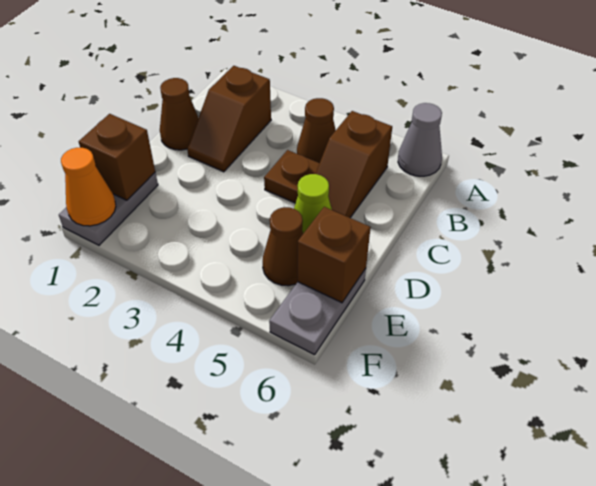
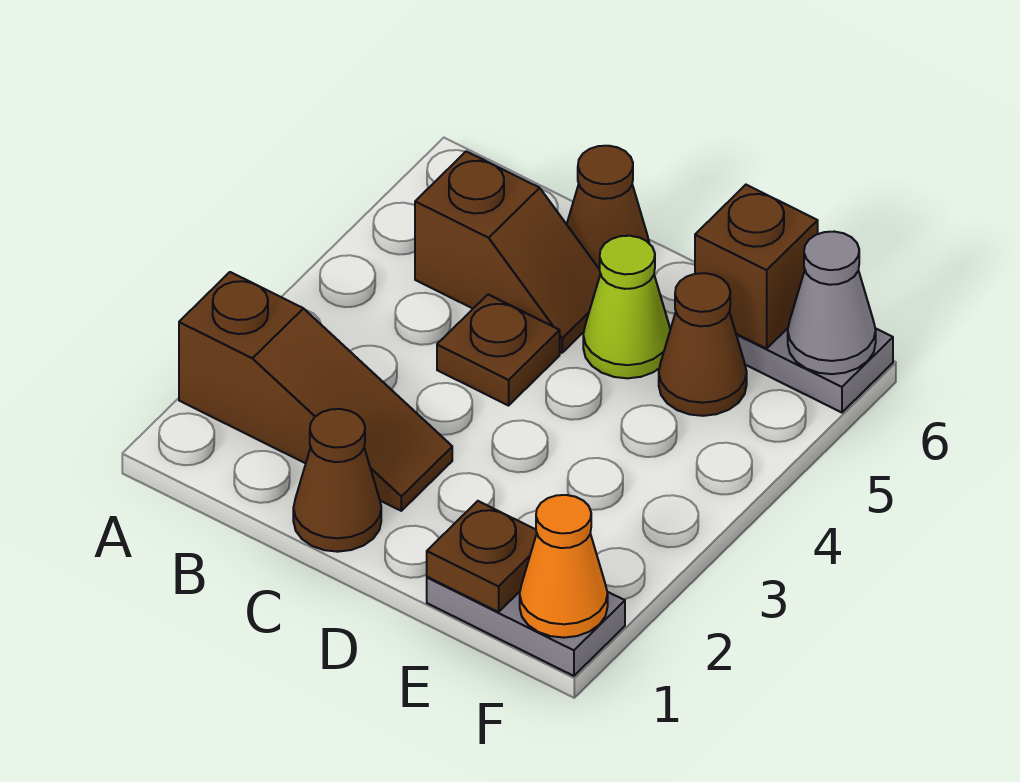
grey cone A6 level 1 -> grey cone F6 level 2
brown slope B2:C2 level 1 top B -> brown slope A2:C2 level 1 top A
brown cone B4 level 1 -> brown cone C6 level 1
brown brick E1 level 2 -> brown plate E1 level 2

